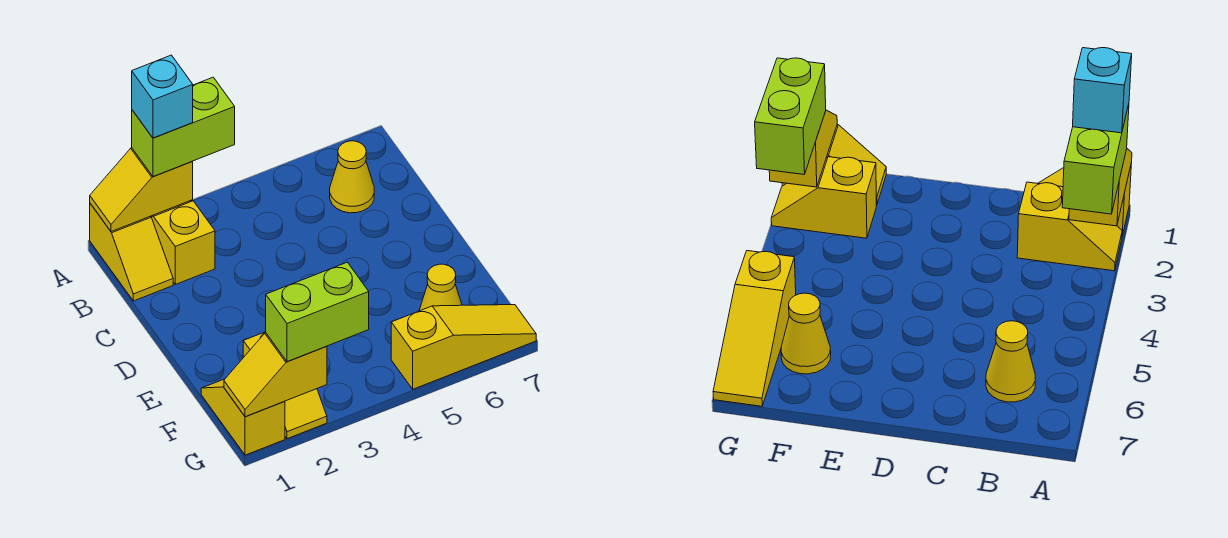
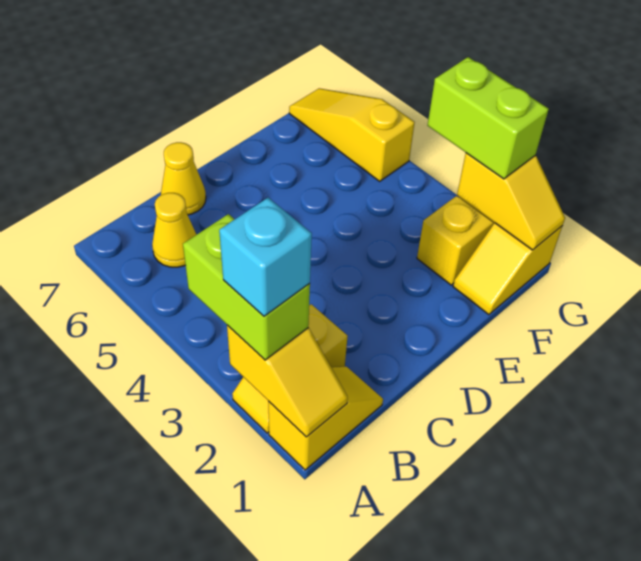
yellow cone F6 level 1 -> yellow cone C7 level 1

